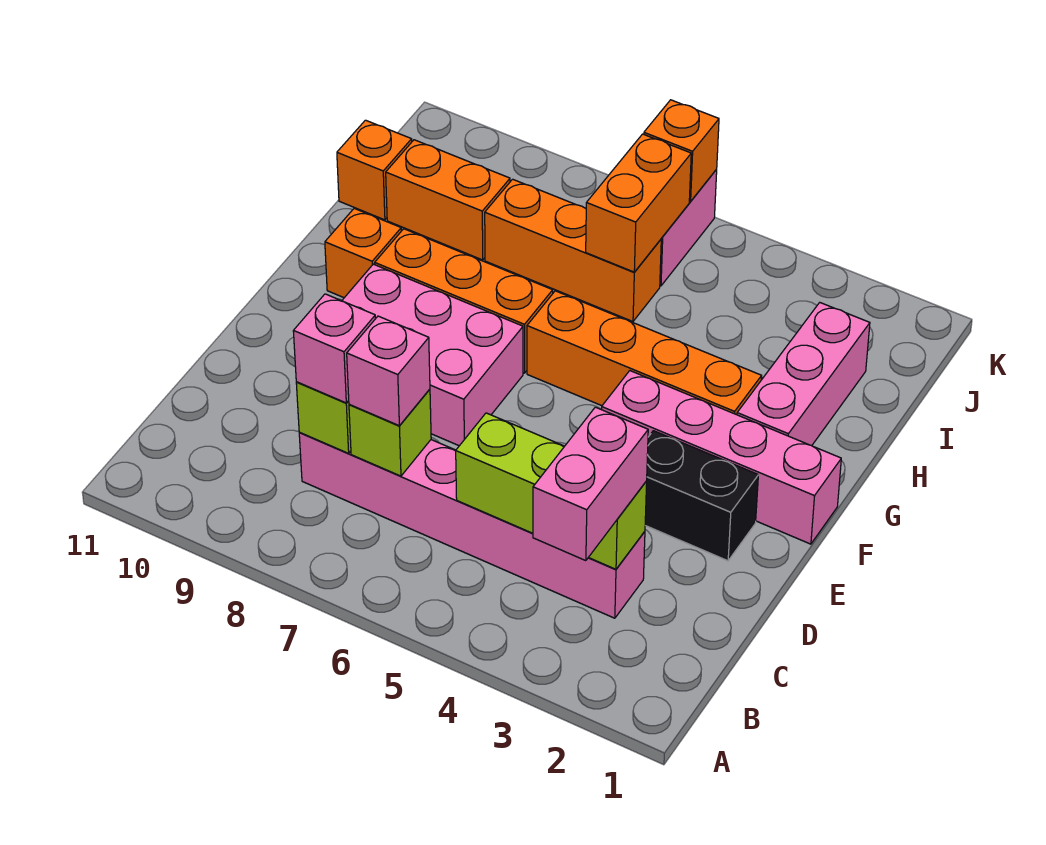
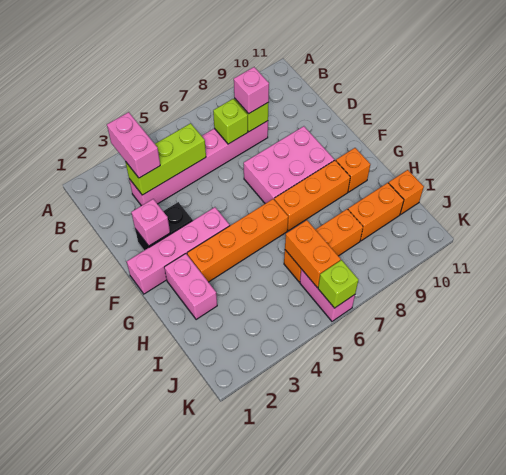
pink brick C7 level 3 -> pink brick E2 level 2
pink brick G2:I2 level 1 -> pink brick G2:H2 level 1
orange brick K6 level 2 -> lime brick K6 level 2

